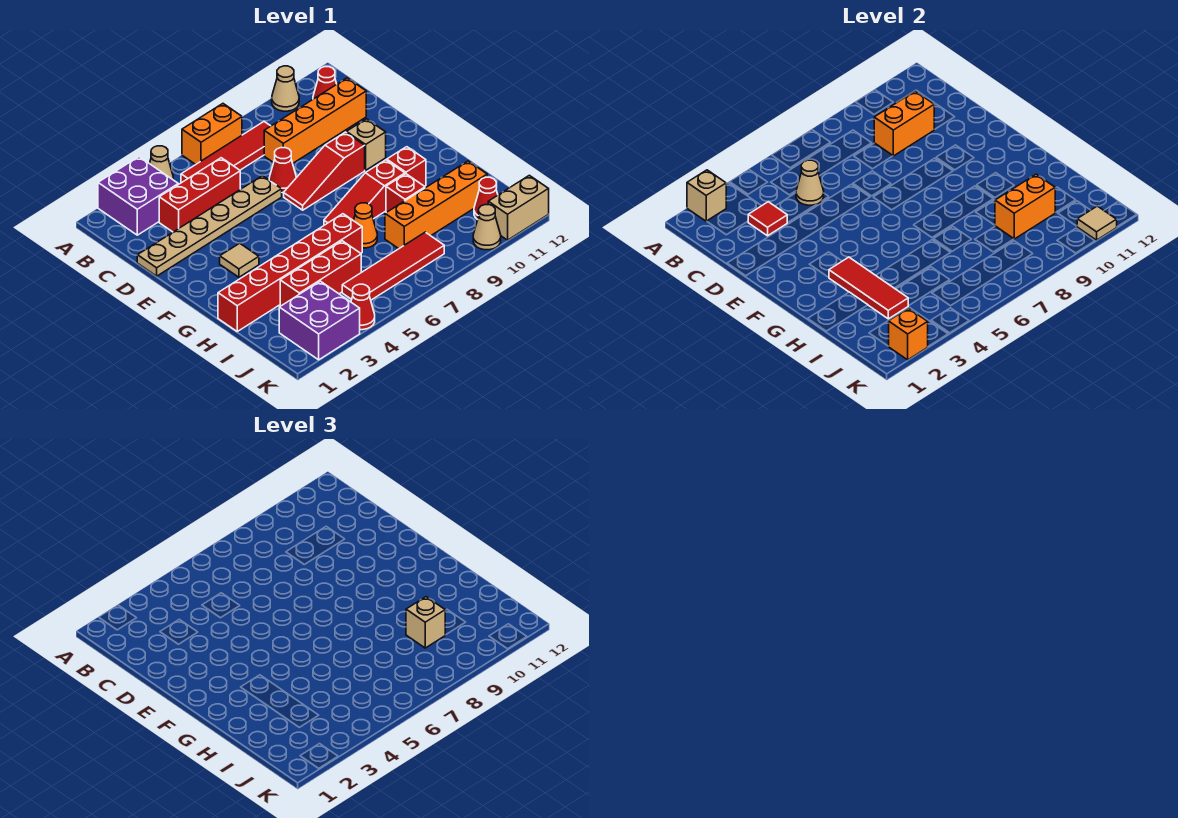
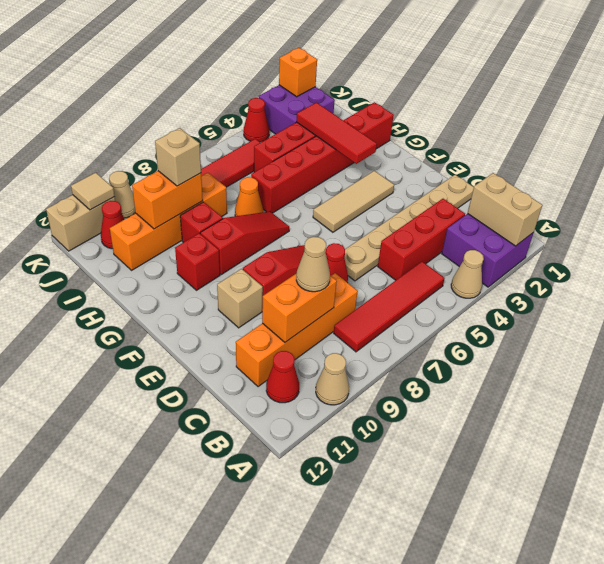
tan brick A2 level 2 -> tan brick A2:B2 level 2
orange brick A6:A7 level 1 -> none
red tile C3 level 2 -> none
tan cone C5 level 2 -> tan cone C9 level 3
tan tile F3 level 1 -> tan tile F3:F5 level 1

